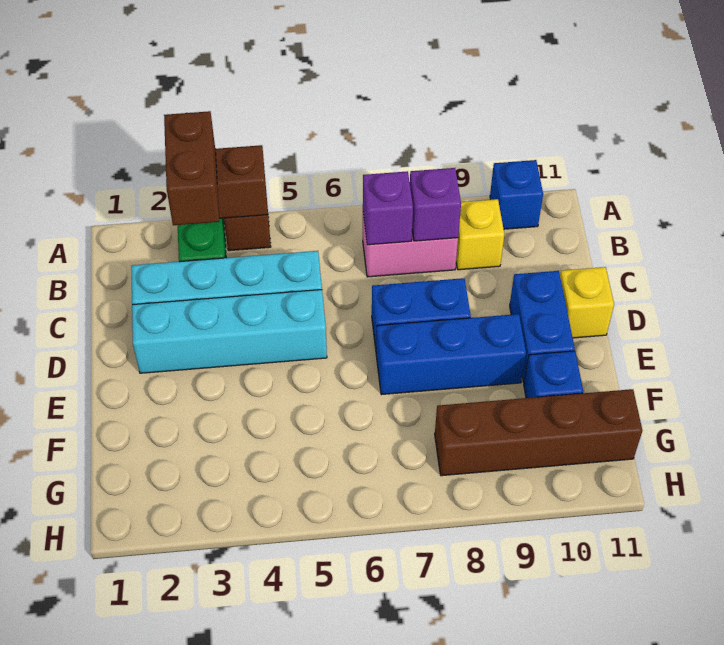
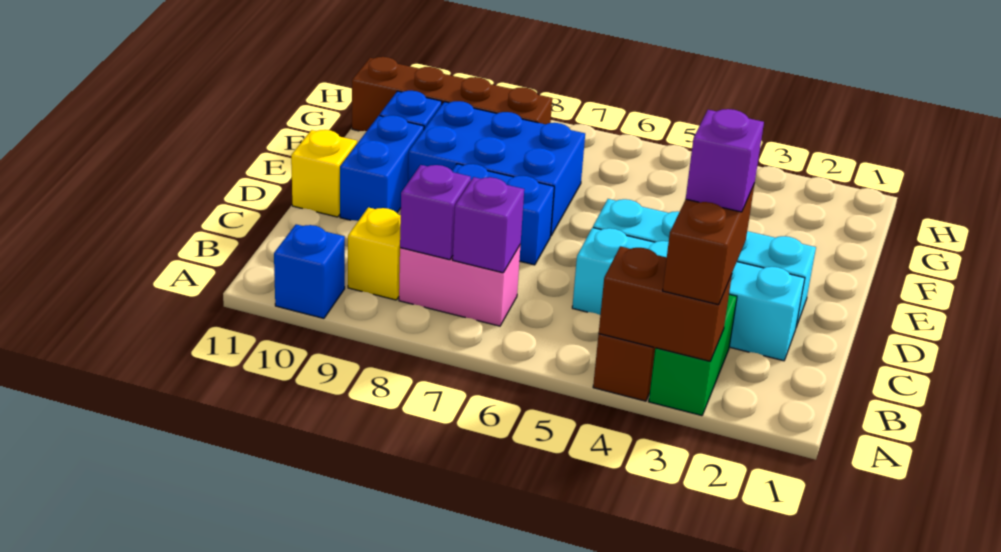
none -> purple brick B3 level 4
blue brick E7:E9 level 1 -> blue brick E7:F9 level 1

